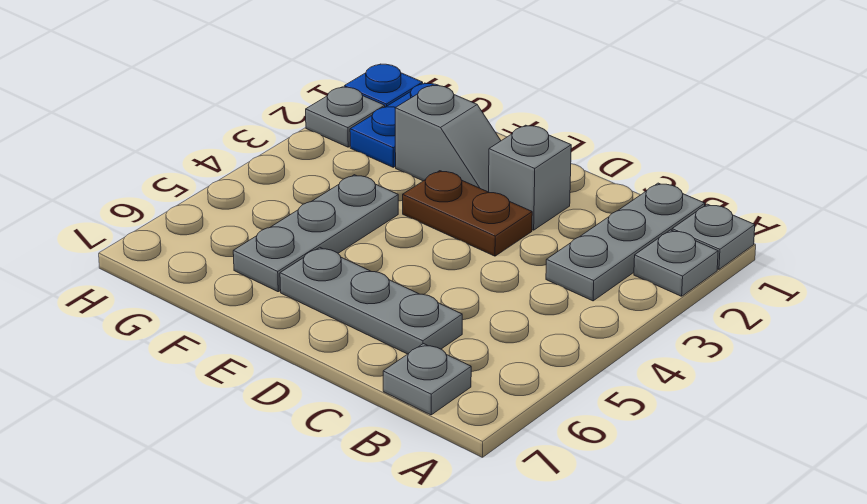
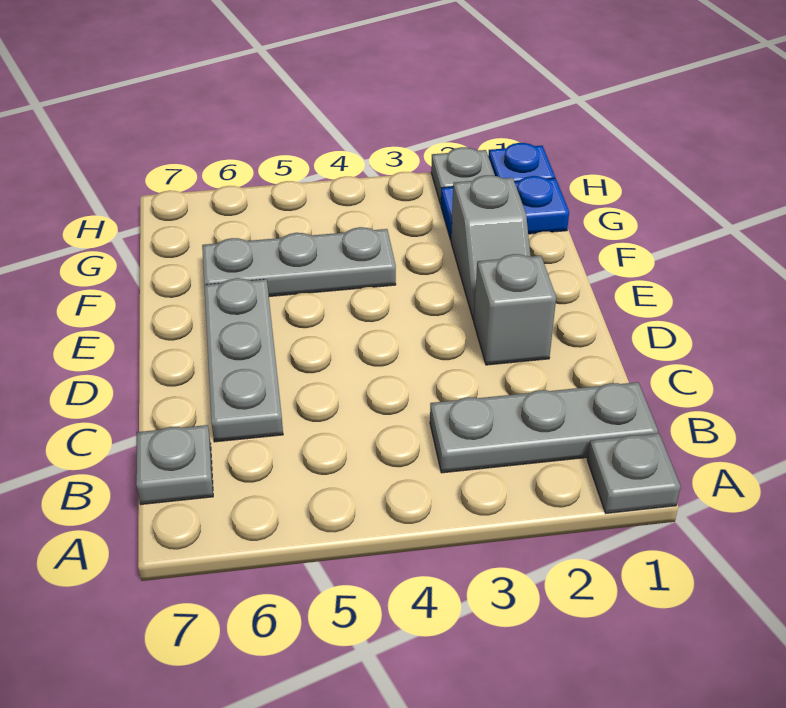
grey plate A2 level 1 -> none
brown plate D3:E3 level 1 -> none

